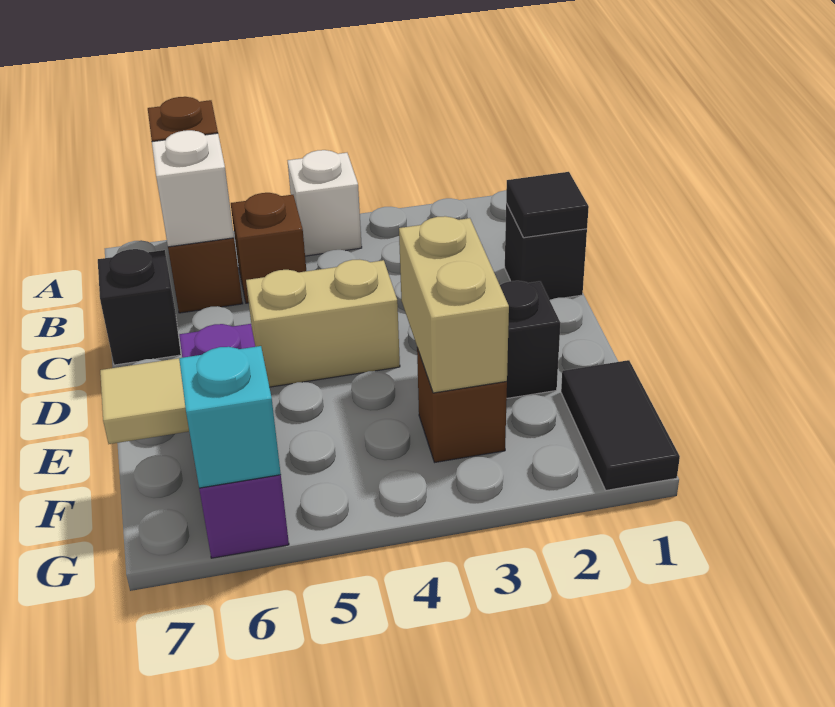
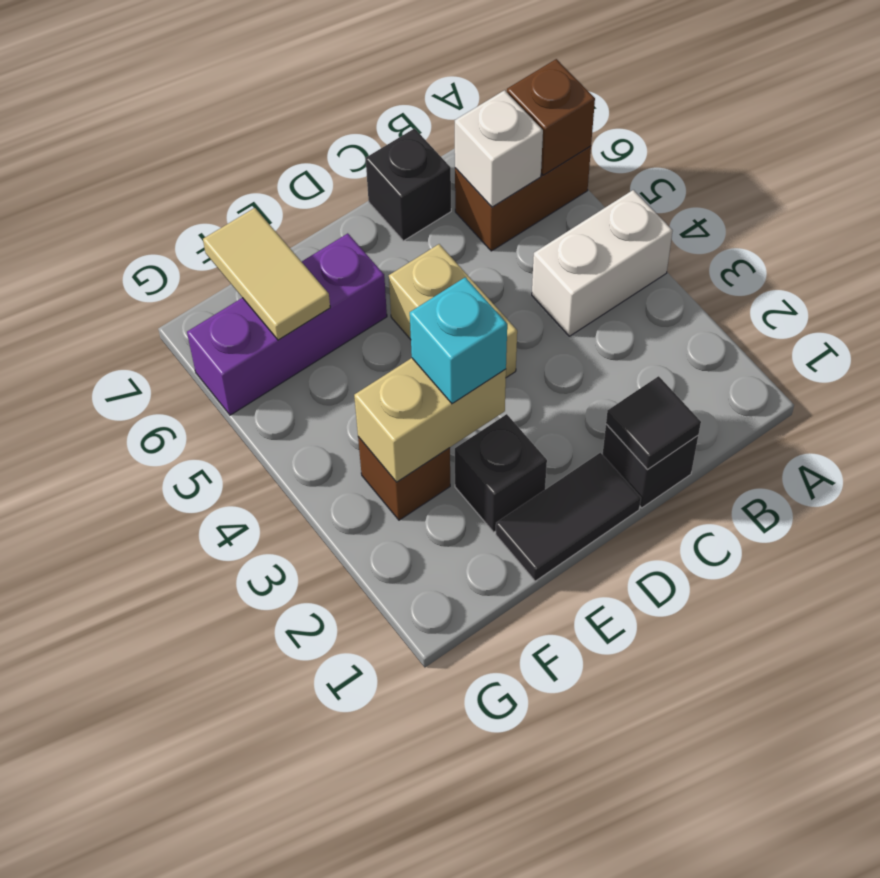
white brick A4 level 1 -> white brick A4:B4 level 1
brown brick B5 level 1 -> none
black tile F1:G1 level 1 -> black tile D1:E1 level 1
cyan brick G6 level 2 -> cyan brick E3 level 3

